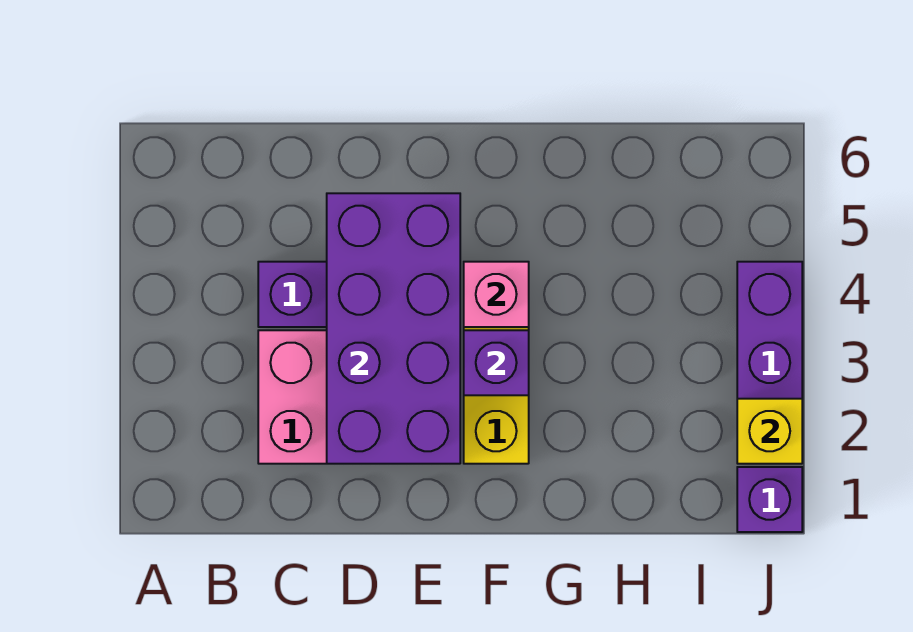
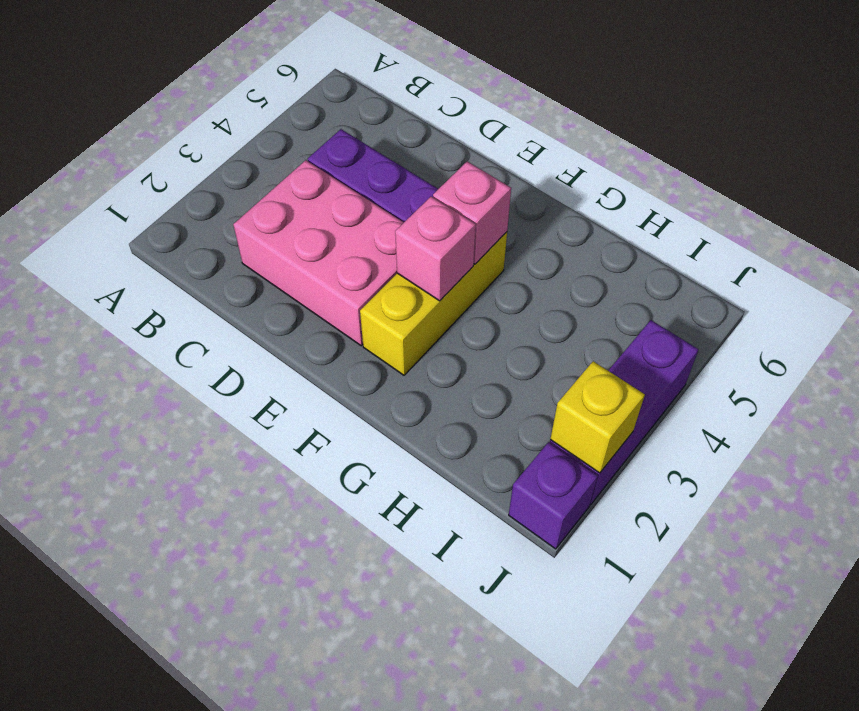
purple brick D2:E5 level 2 -> none
purple brick F3 level 2 -> pink brick F3 level 2

